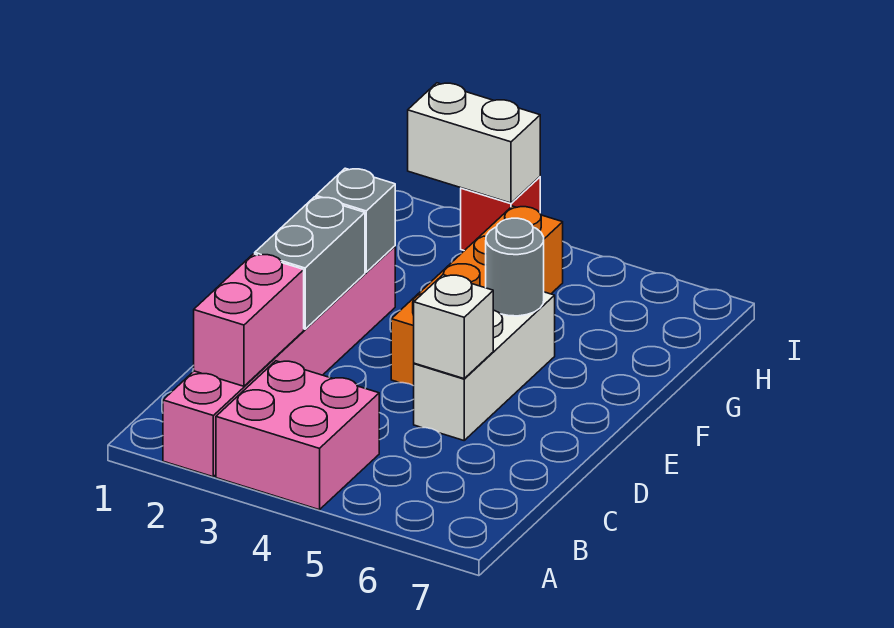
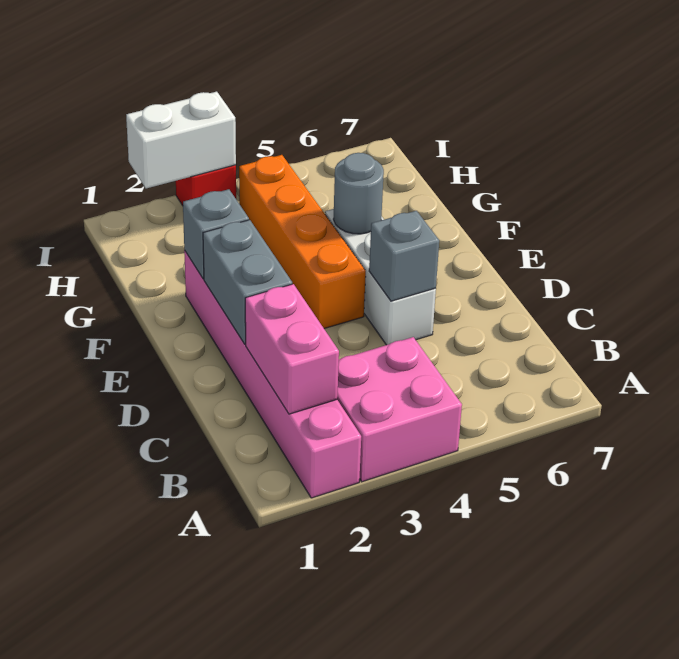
white brick D5 level 2 -> grey brick D5 level 2

